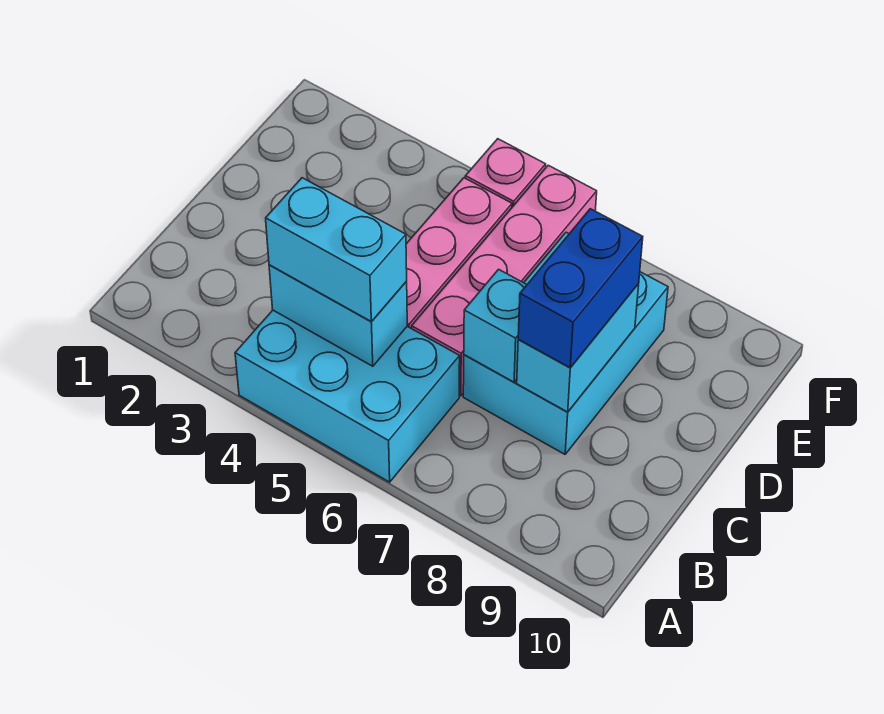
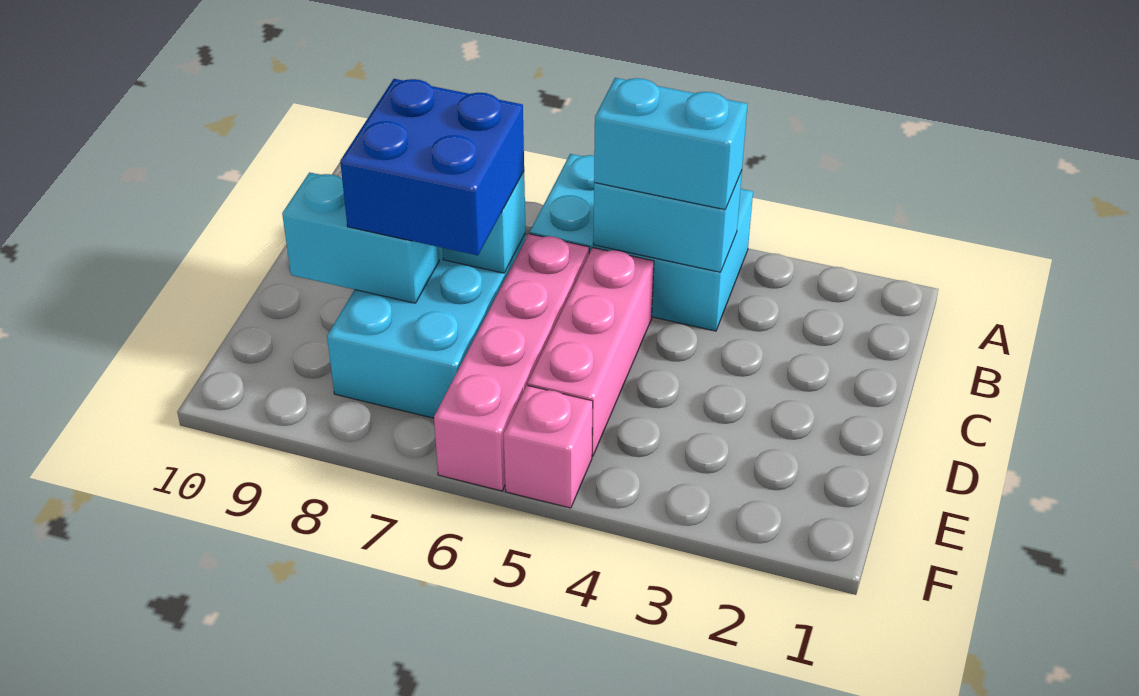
cyan brick C8:D8 level 2 -> cyan brick D8:D9 level 2
blue brick C8:D8 level 3 -> blue brick C7:D8 level 3

